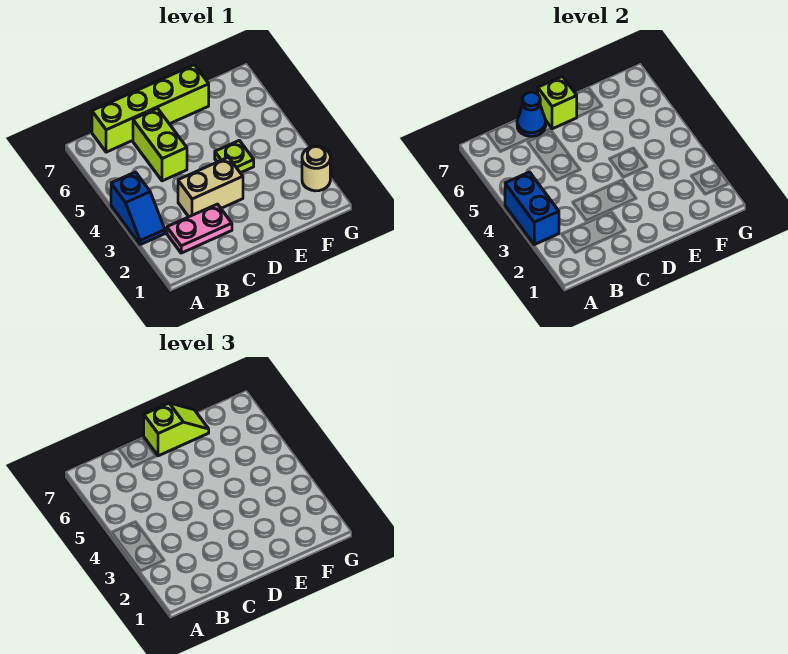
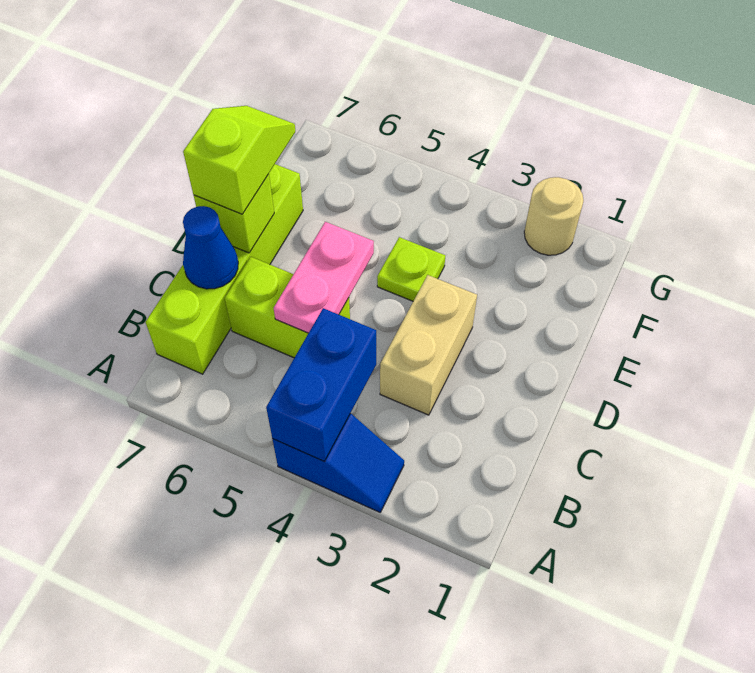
blue brick A3:A4 level 2 -> blue brick A4:B4 level 2
pink plate B2:C2 level 1 -> pink plate C5:D5 level 2

